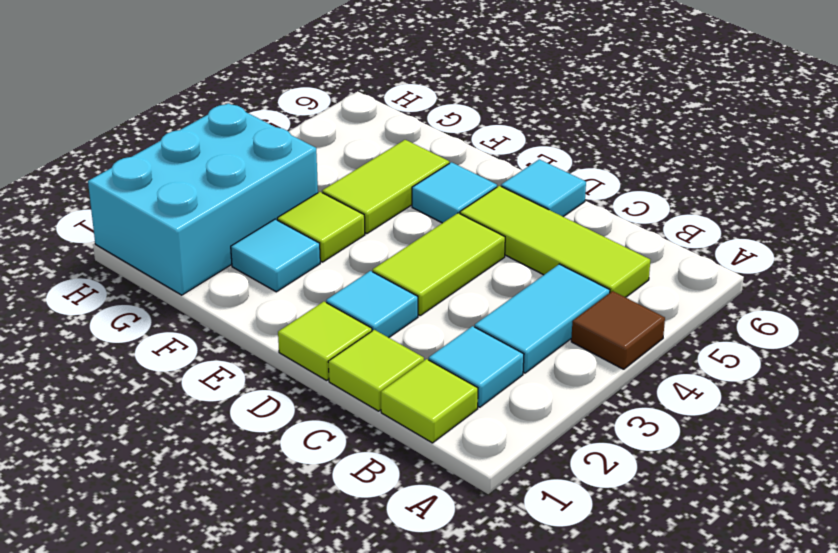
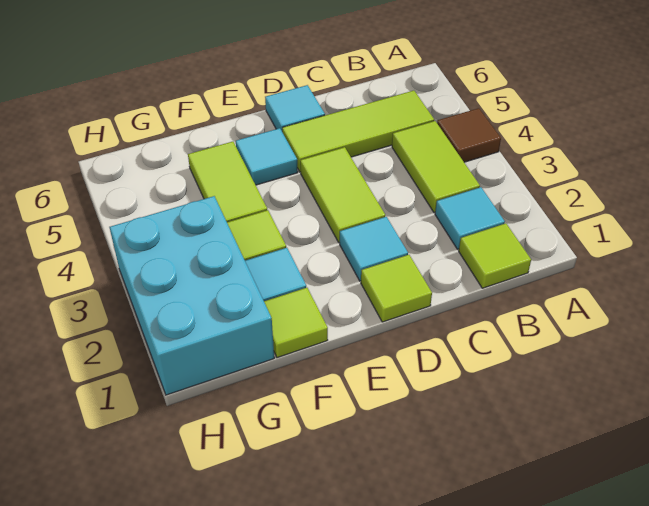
cyan tile B3:B4 level 1 -> lime tile B3:B4 level 1
lime tile C1 level 1 -> lime tile F1 level 1

